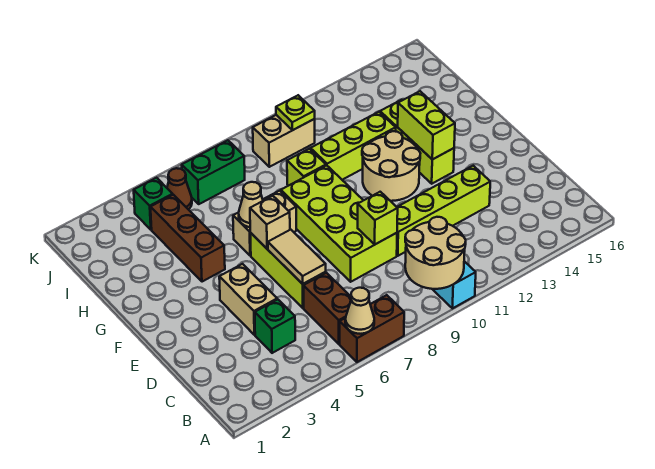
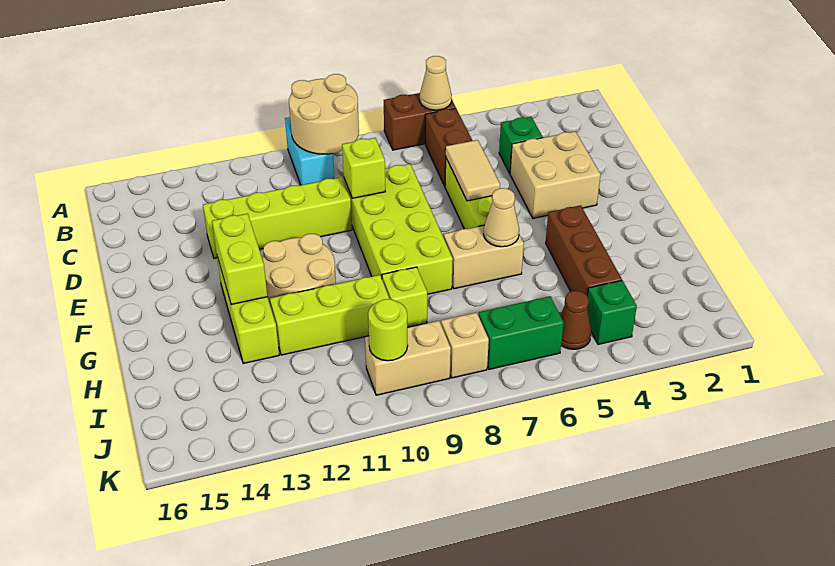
tan brick D4:E4 level 1 -> tan brick D3:E4 level 1
tan brick F6 level 2 -> tan brick J8 level 1
lime plate J10 level 2 -> lime round brick J10 level 2

